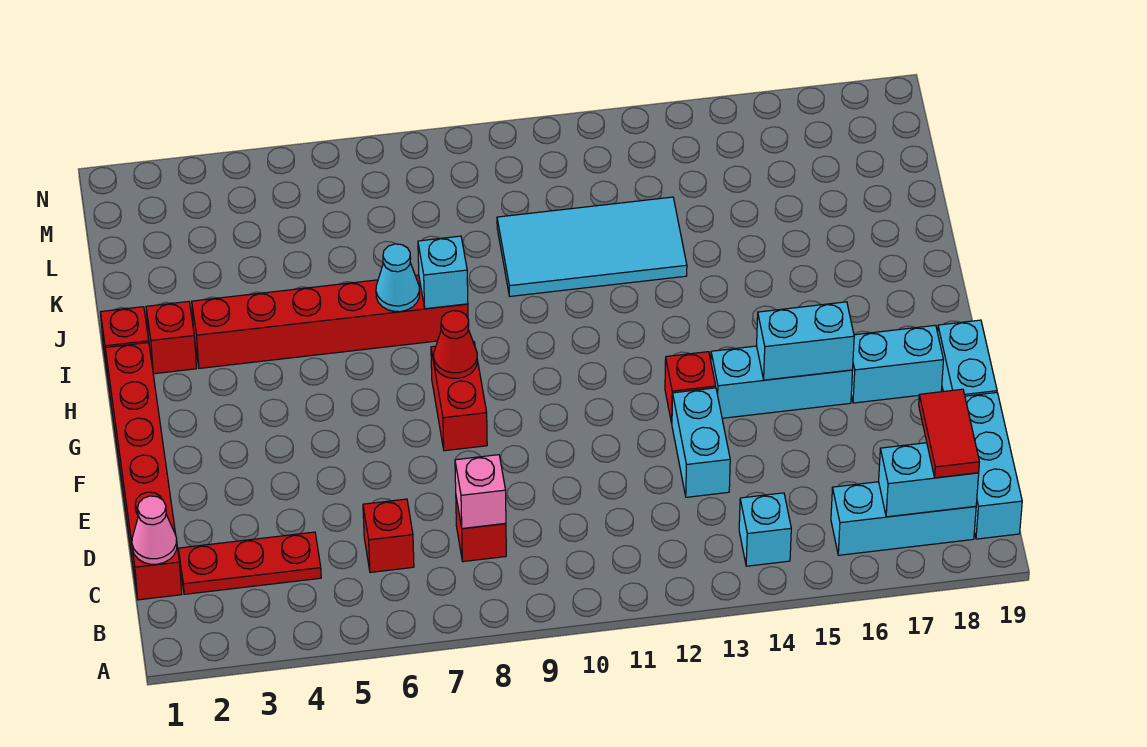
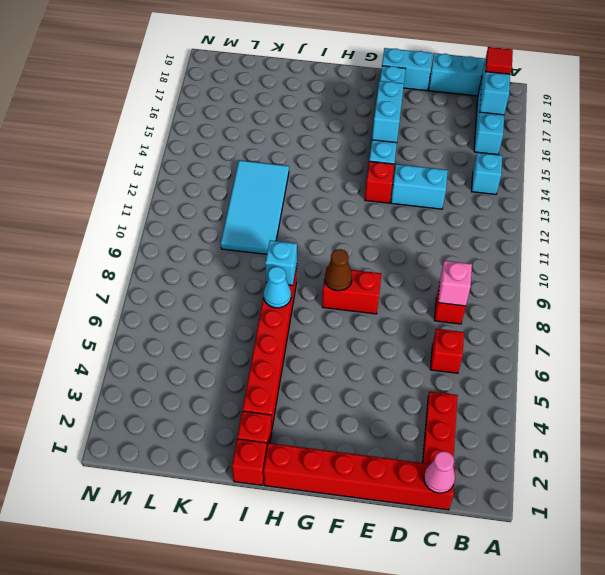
red tile B18:C18 level 3 -> red tile B18 level 3
red cone G8 level 2 -> brown cone G8 level 2

